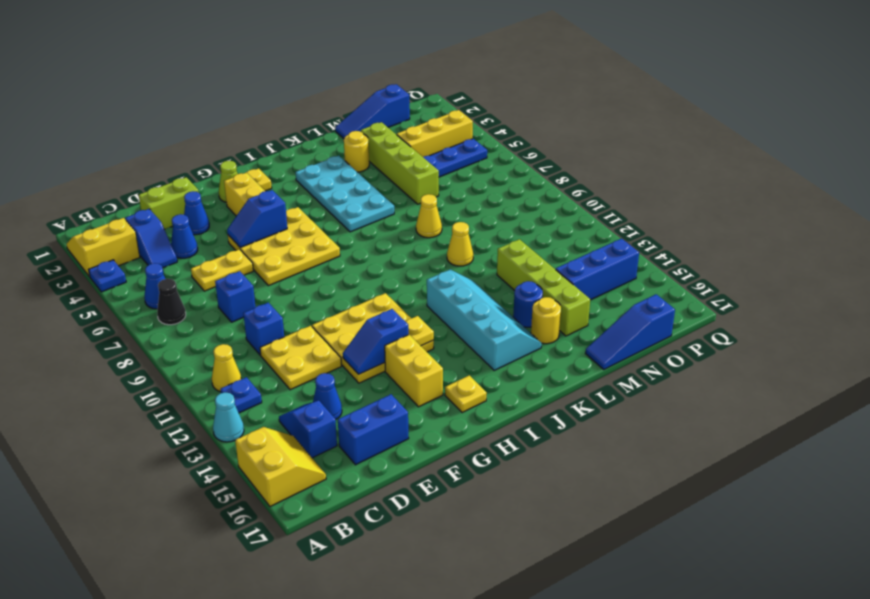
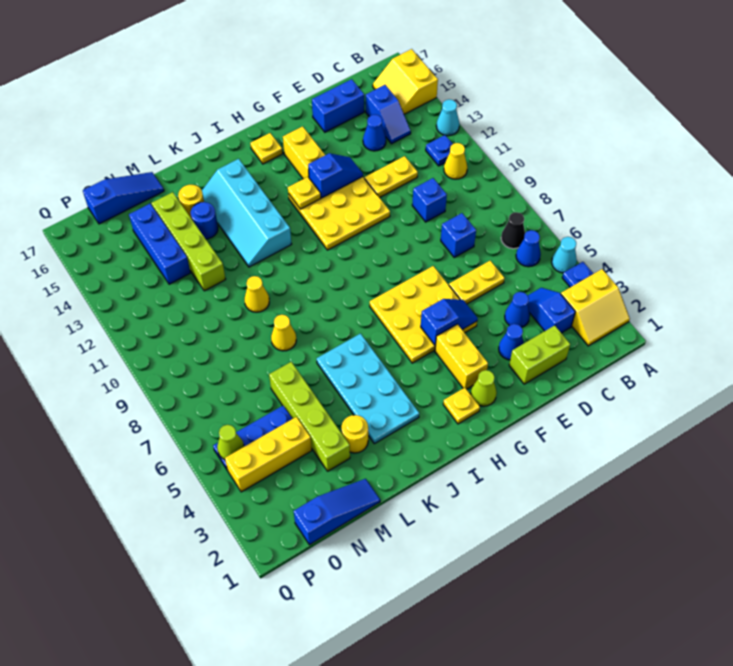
none -> cyan cone A5 level 1
yellow plate D11:E12 level 1 -> yellow plate D12:E12 level 1
blue brick N14:P14 level 1 -> blue brick N13:N15 level 1
none -> lime cone P5 level 2

